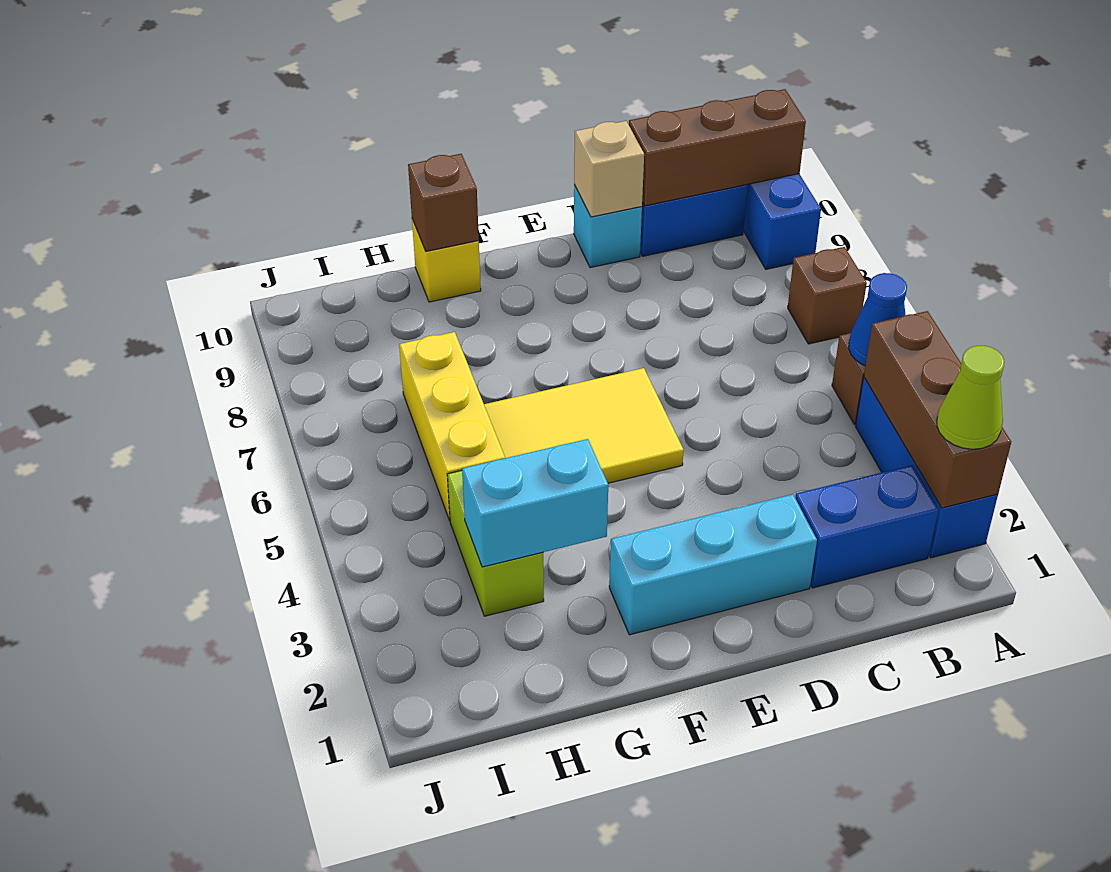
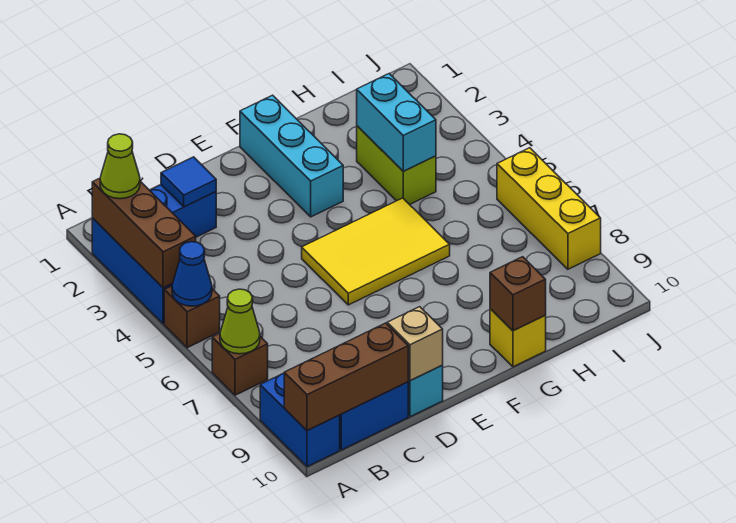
none -> lime cone A7 level 2
none -> blue tile C2 level 2
cyan brick D2:F2 level 1 -> cyan brick F1:F3 level 1
cyan brick G3:H3 level 2 -> cyan brick H3:H4 level 2
yellow brick H5:H7 level 1 -> yellow brick J6:J8 level 1

